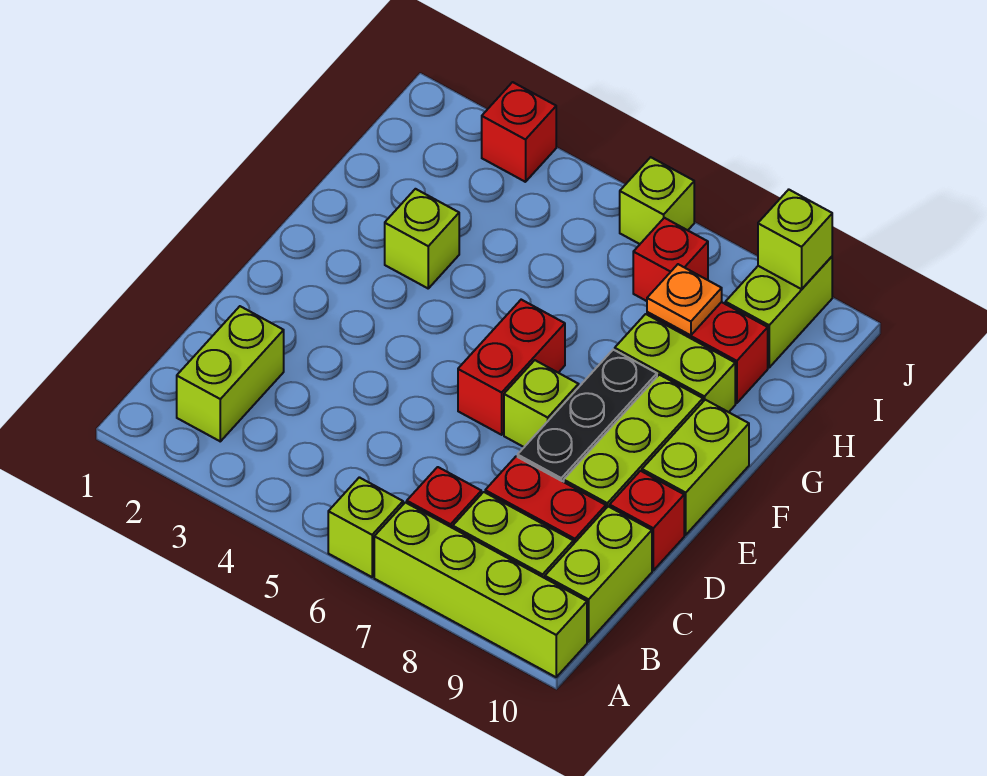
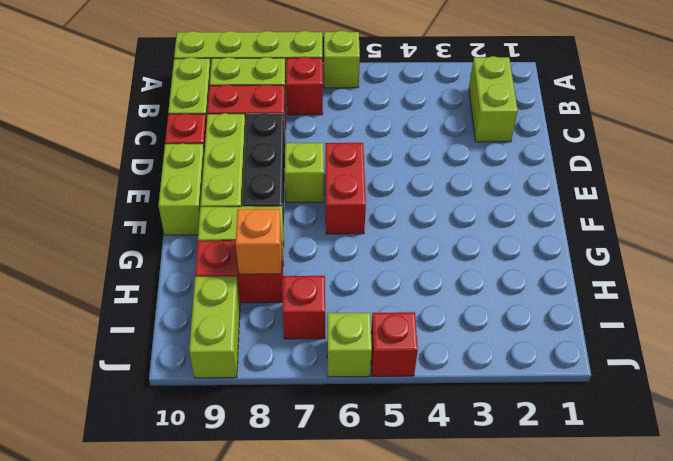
lime brick G3 level 1 -> none
orange plate H8 level 2 -> orange brick H8 level 2
red brick J3 level 1 -> red brick J5 level 1
lime brick J9 level 2 -> none

